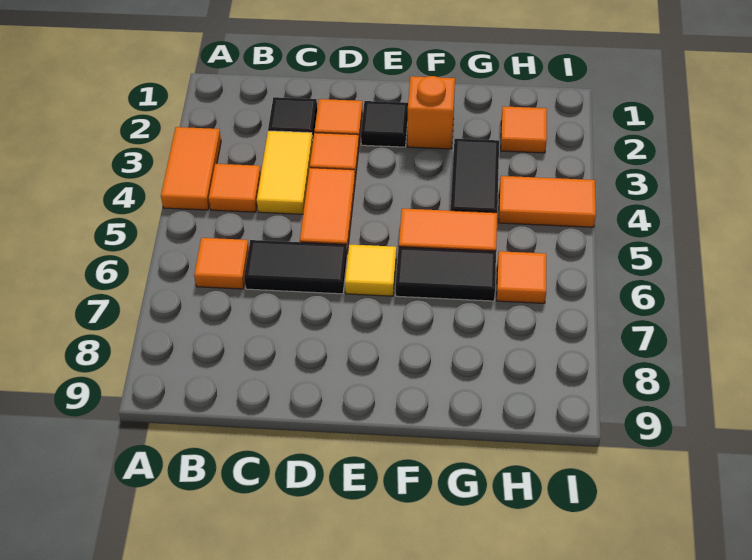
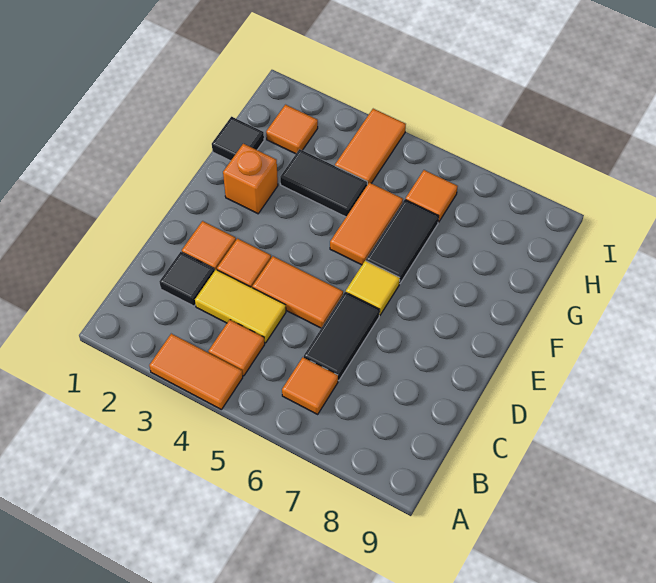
black tile E2 level 1 -> black tile G1 level 1

